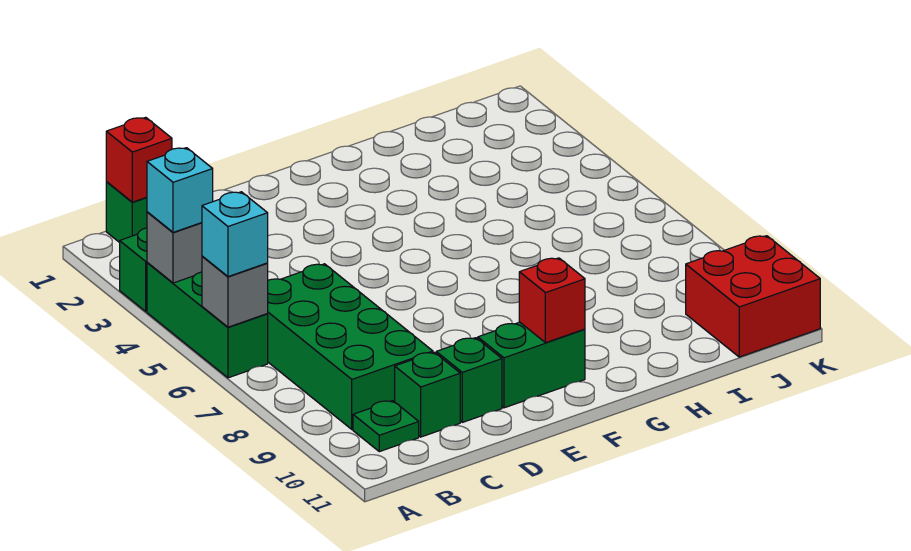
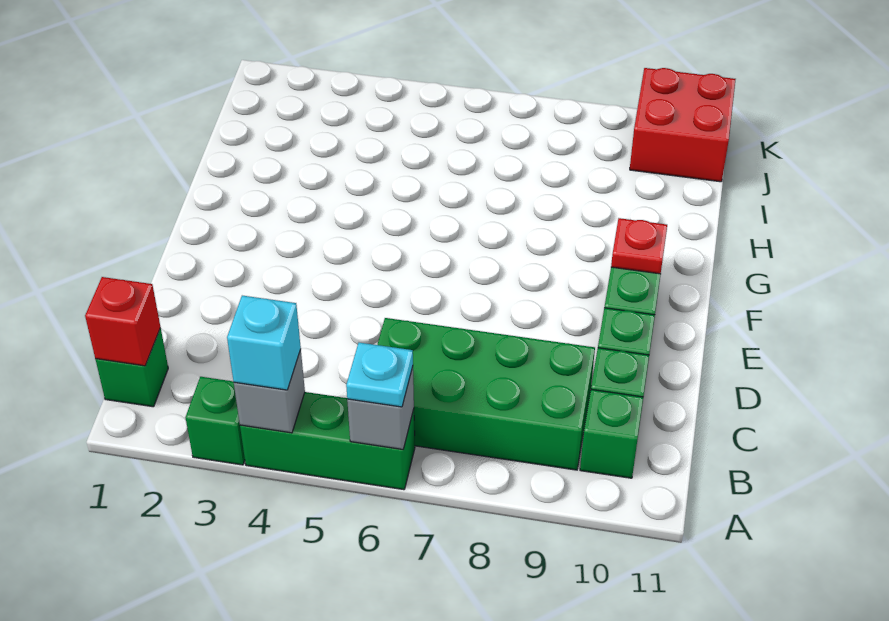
cyan brick A6 level 3 -> cyan plate A6 level 3
green plate B10 level 1 -> green brick B10 level 1
red brick F10 level 2 -> red plate F10 level 2

